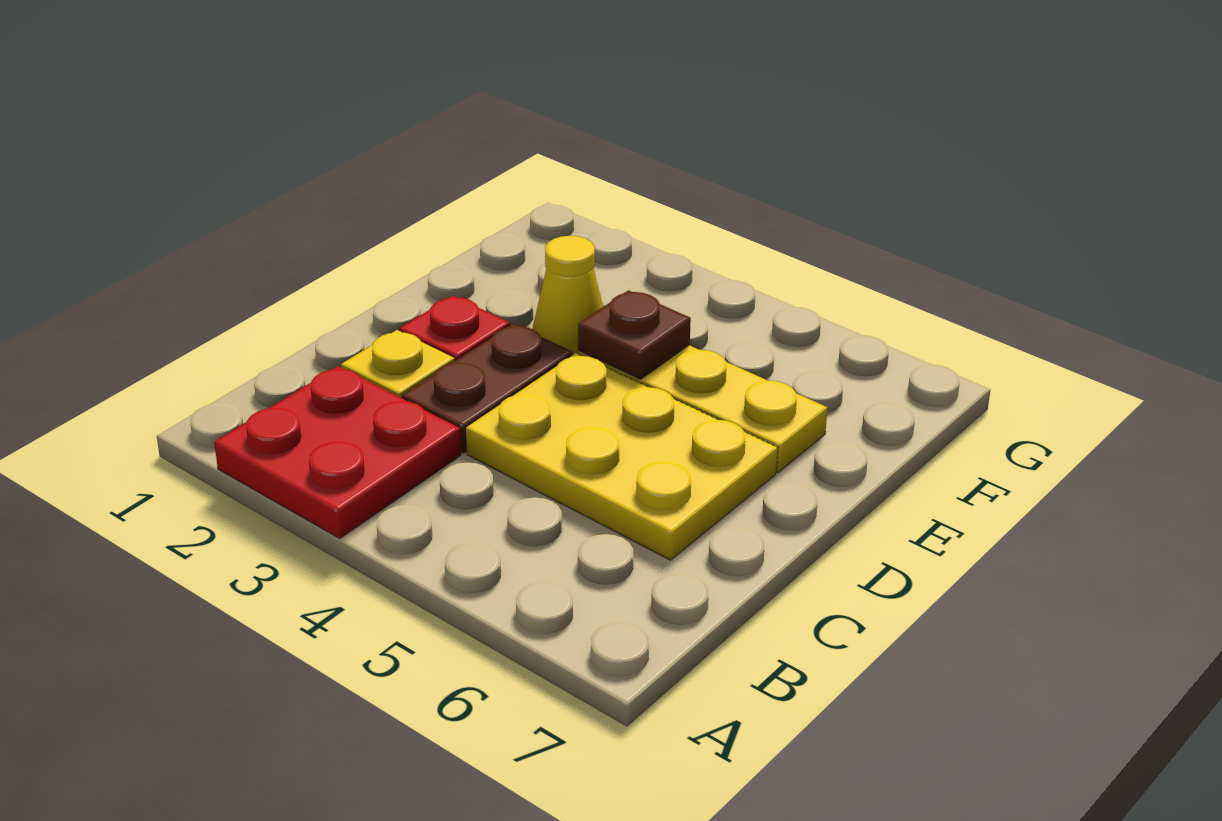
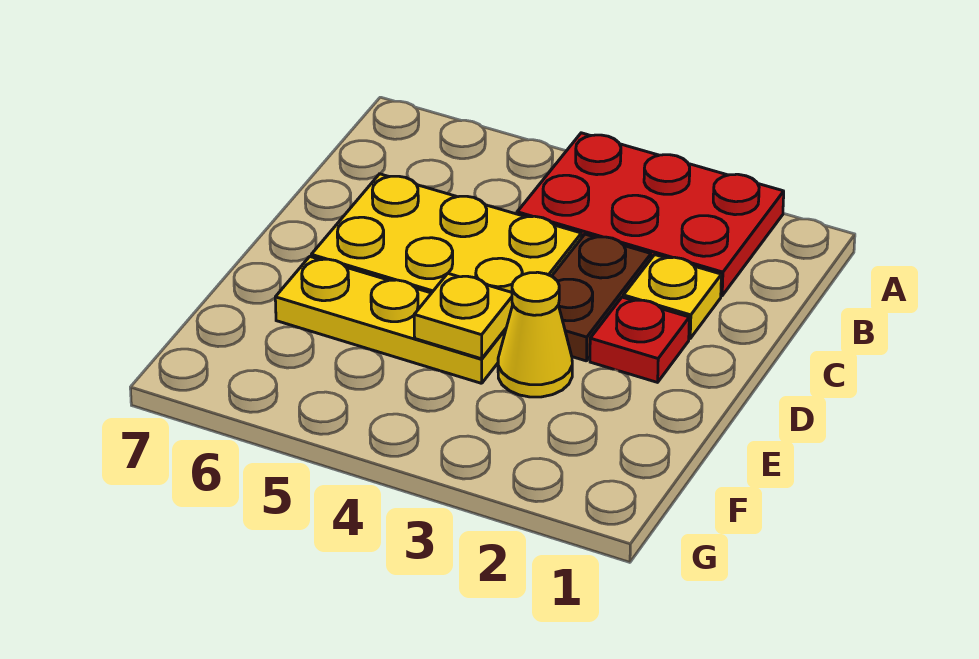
red plate A2:B3 level 1 -> red plate A2:B4 level 1
brown plate E4 level 2 -> yellow plate E4 level 2

